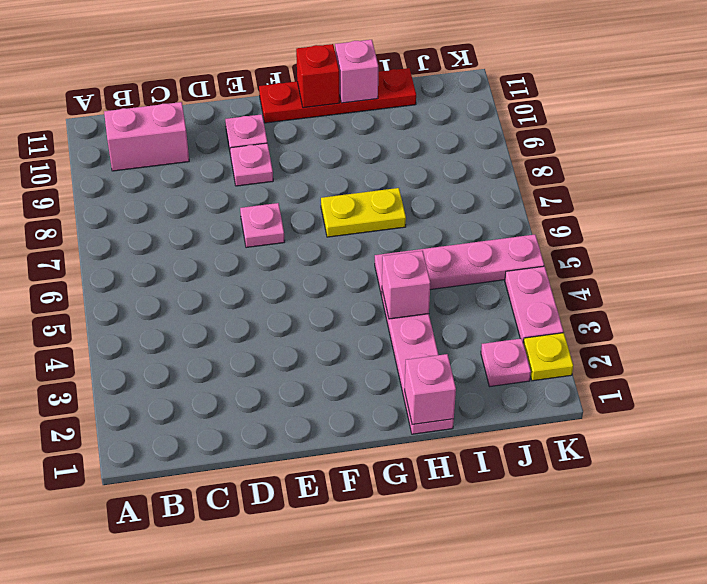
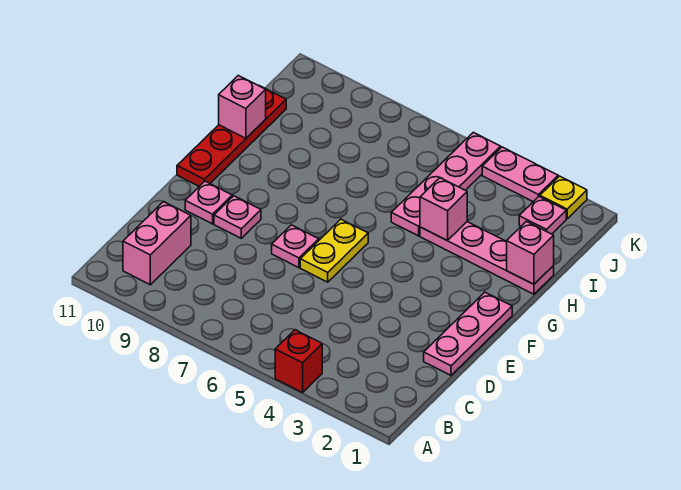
none -> pink plate D1:F1 level 1
yellow plate G7:H7 level 1 -> yellow plate E6:F6 level 1
red brick G11 level 2 -> red brick A4 level 1

